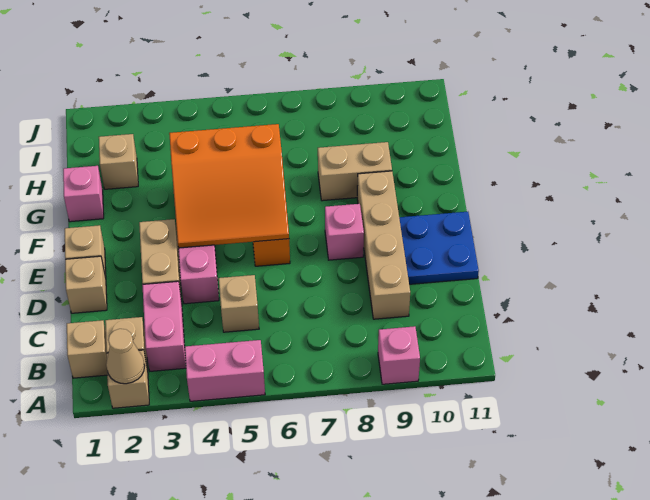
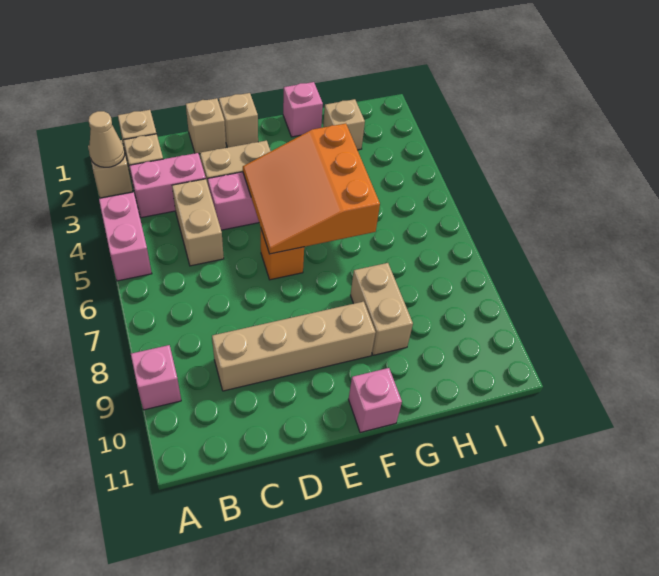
tan brick C5 level 1 -> tan brick C4:C5 level 1
blue plate D10:E11 level 1 -> none
pink brick E8 level 1 -> pink brick F11 level 1

